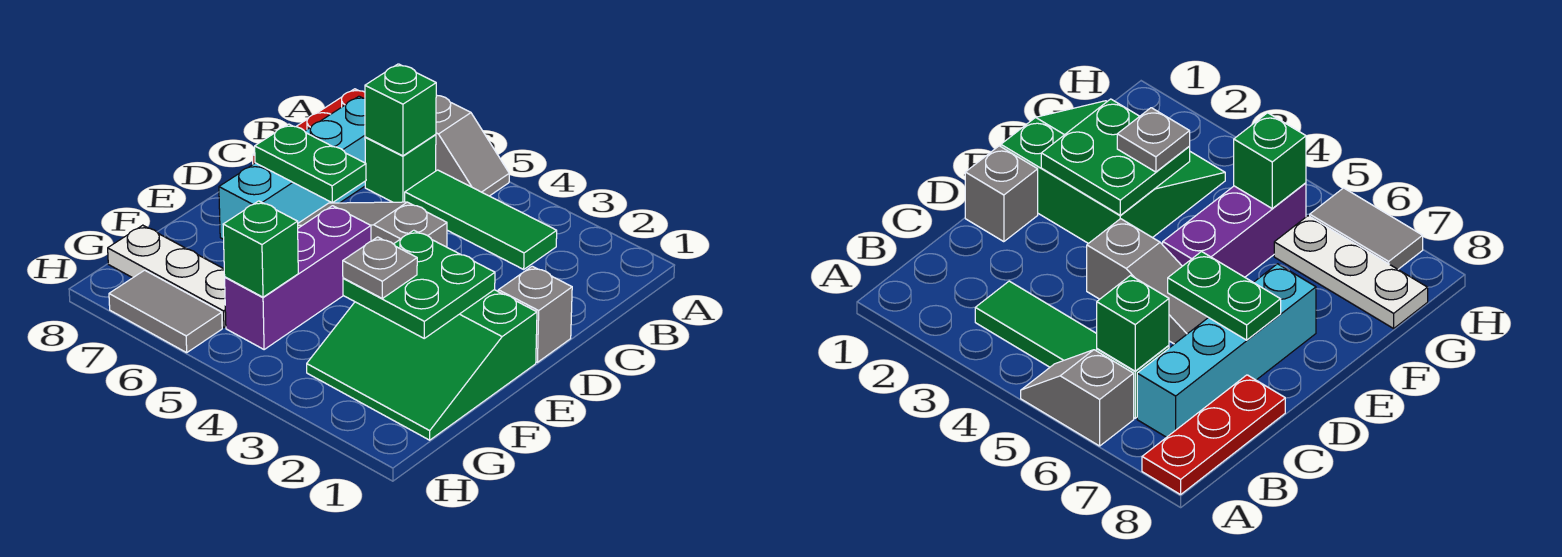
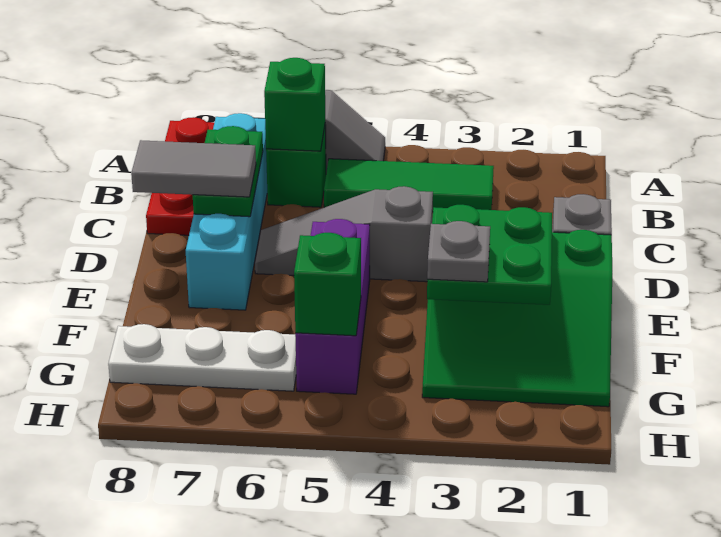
green plate D6:D7 level 2 -> green plate C7:D7 level 2
grey tile H6:H7 level 1 -> grey tile D7:D8 level 3

